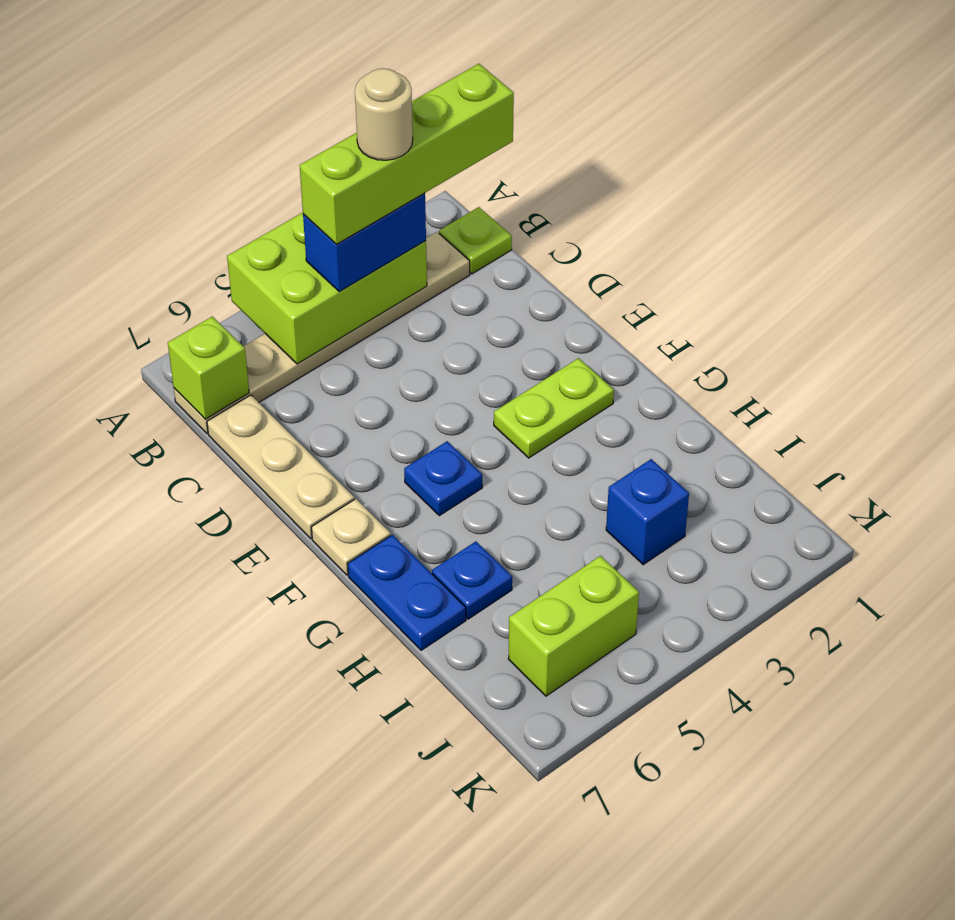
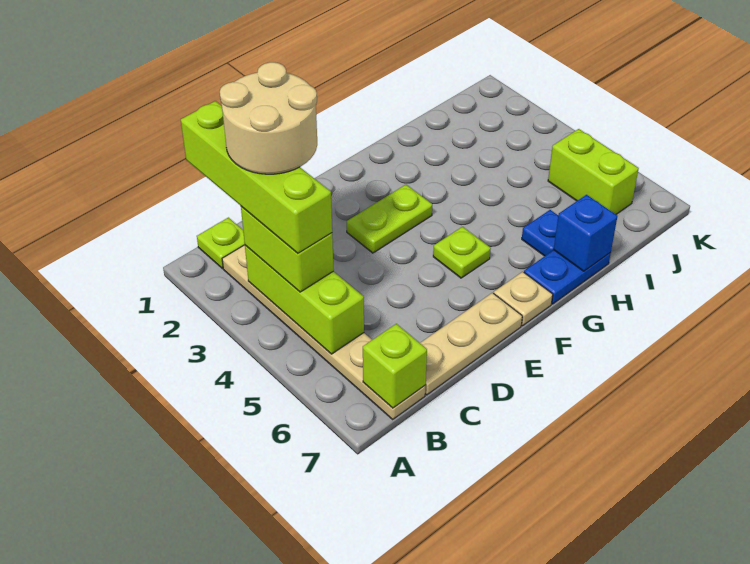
lime brick A3:B5 level 2 -> lime brick B3:B5 level 2
blue brick B3:B4 level 3 -> lime brick B3:B4 level 3
tan round brick B3 level 5 -> tan round brick B2:C3 level 5
lime plate F2:F3 level 1 -> lime plate E3:F3 level 1
blue plate F5 level 1 -> lime plate F5 level 1
blue brick I3 level 1 -> blue brick H7 level 2

